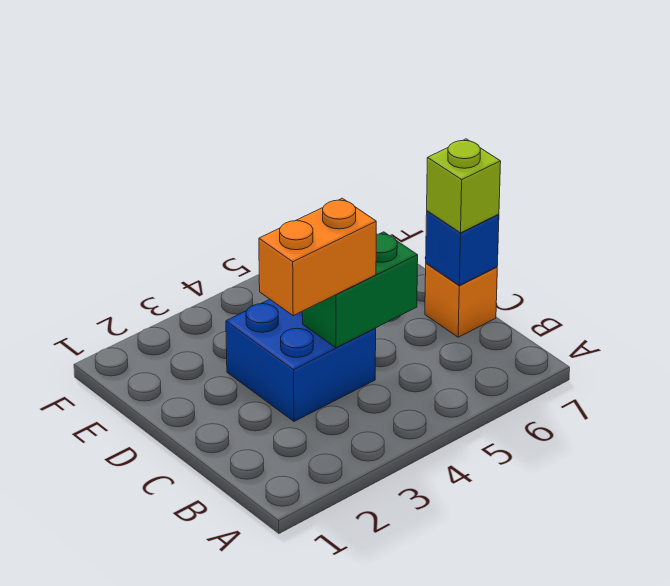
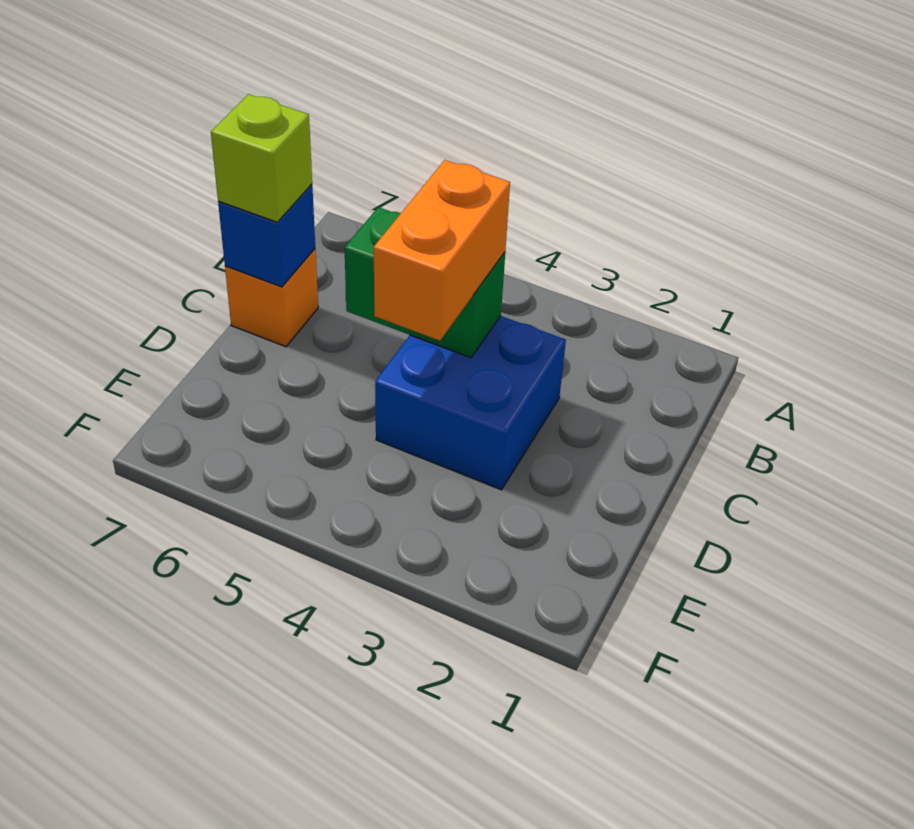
orange brick C3:C4 level 3 -> orange brick C4:D4 level 3

